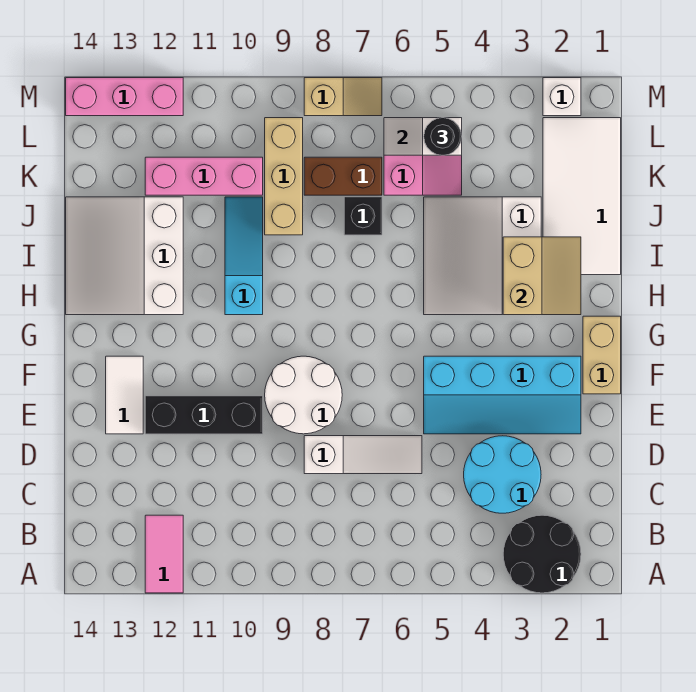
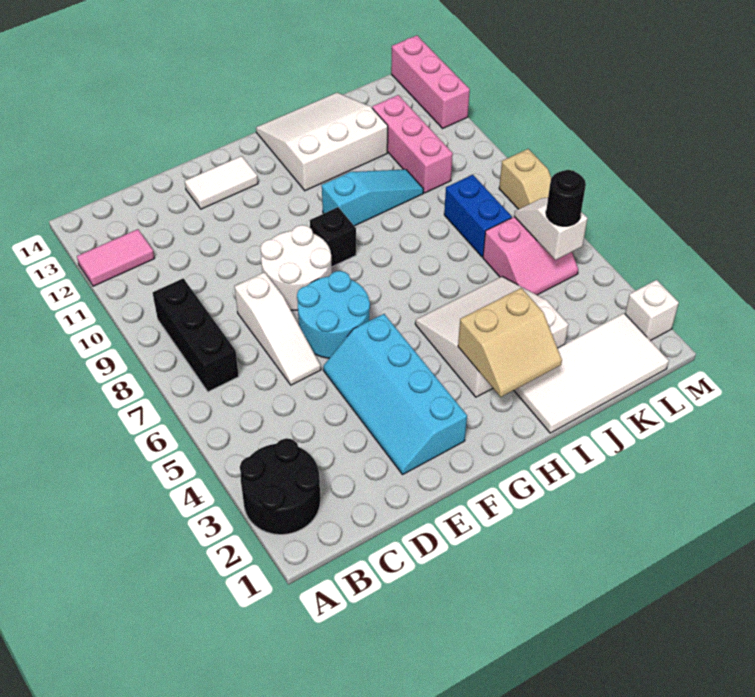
cyan round brick C3:D4 level 1 -> cyan round brick E6:F7 level 1
black brick E10:E12 level 1 -> black brick B7:B9 level 1
tan brick F1:G1 level 1 -> none
black brick J7 level 1 -> black brick G9 level 1
tan brick J9:L9 level 1 -> none
brown brick K7:K8 level 1 -> blue brick K7:K8 level 1

